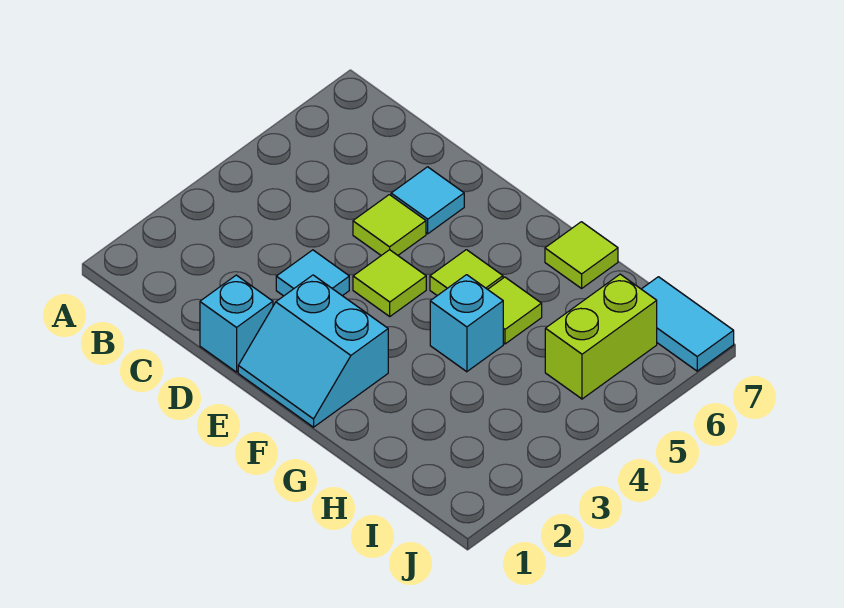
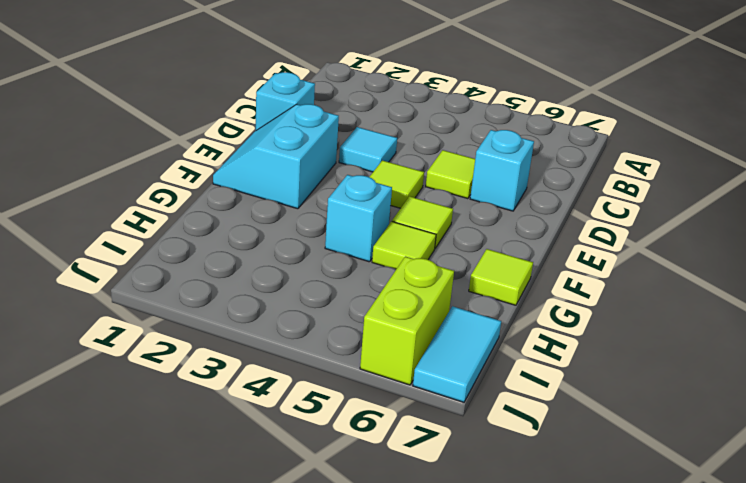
cyan tile D6 level 1 -> cyan brick D6 level 1
lime brick I5:I6 level 1 -> lime brick I6:J6 level 1

